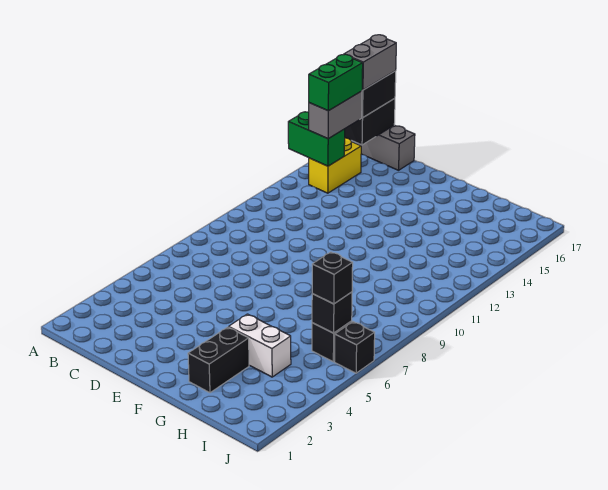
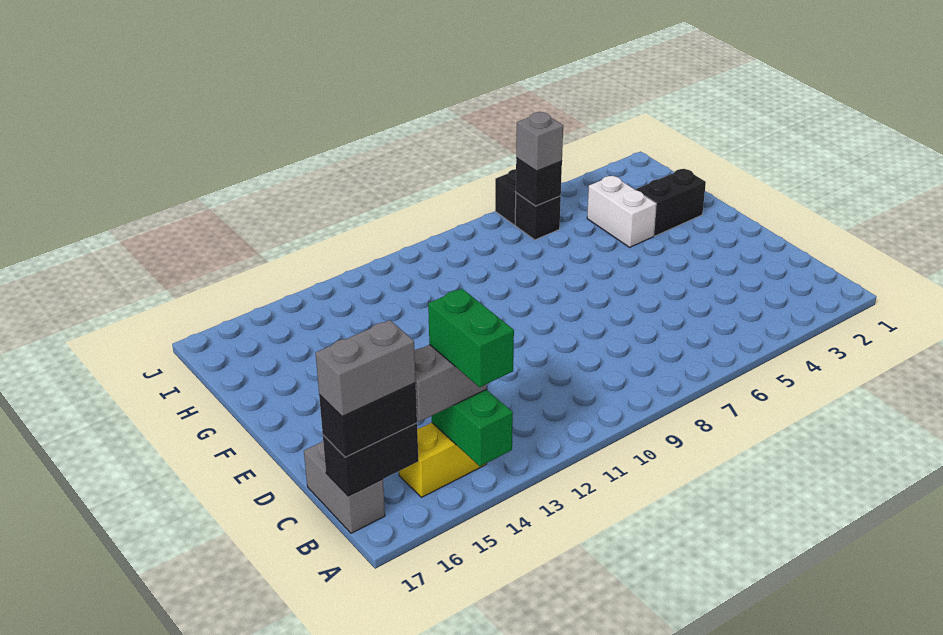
green brick B14:B15 level 4 -> green brick A14:B14 level 4
black brick I6 level 3 -> grey brick I6 level 3

